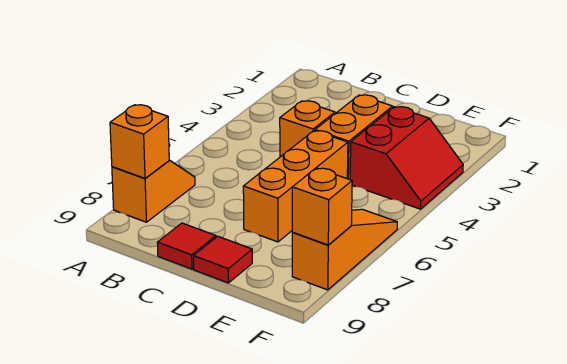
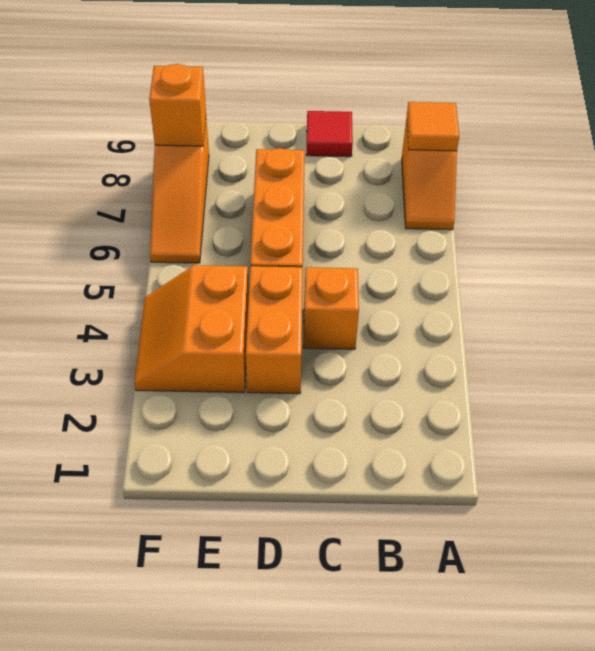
orange brick A8 level 2 -> orange tile A8 level 2
red tile D9 level 1 -> none
red slope E3:F4 level 1 top E -> orange slope E3:F4 level 1 top E

